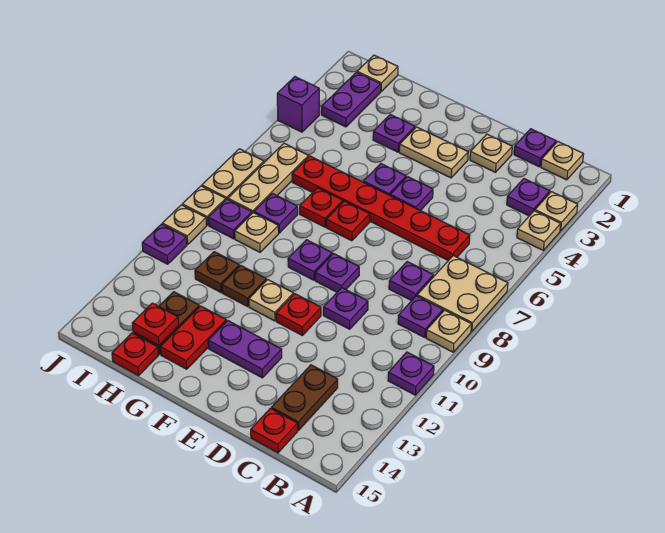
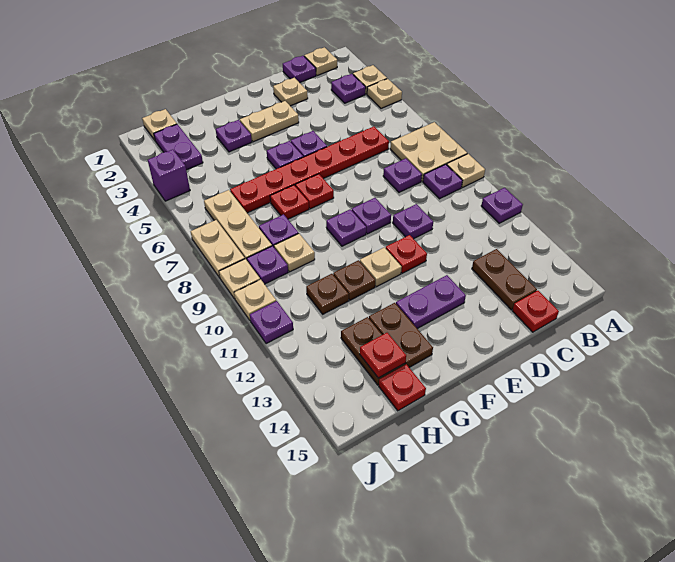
red plate G13:G14 level 1 -> brown plate G13:G14 level 1

